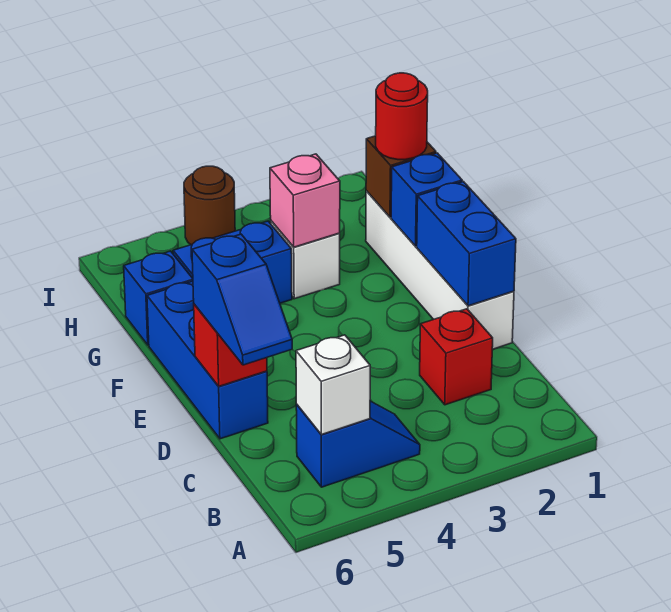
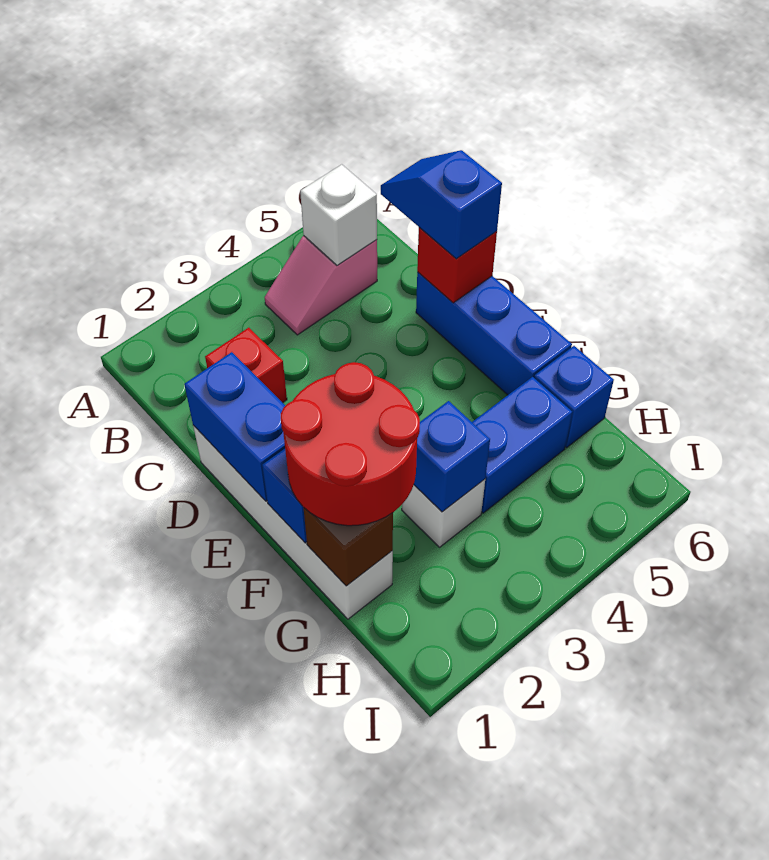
blue slope B4:B5 level 1 top 5 -> pink slope B4:B5 level 1 top 5
red round brick G1 level 3 -> red round brick F1:G2 level 3
pink brick G3 level 2 -> blue brick G3 level 2
brown round brick I4 level 1 -> none

